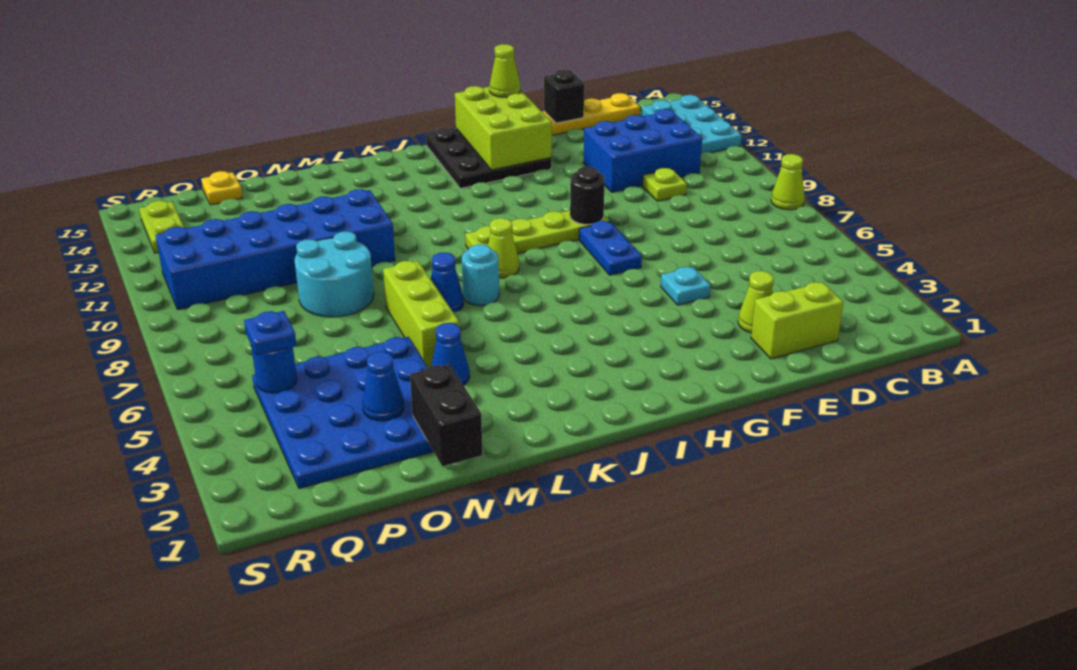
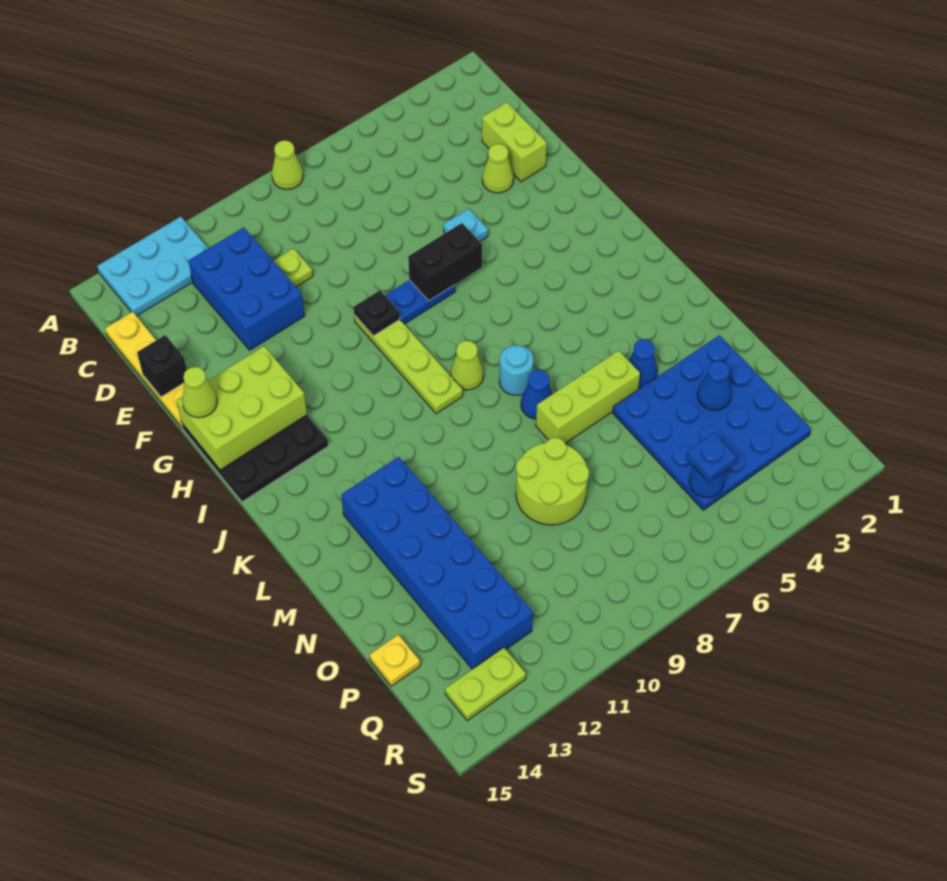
black round brick G9 level 2 -> black plate G9 level 2
blue brick M10:R11 level 1 -> blue brick L12:Q13 level 1
black brick N1:N2 level 2 -> black brick G6:G7 level 2
cyan round brick N8:O9 level 1 -> lime round brick N8:O9 level 1

